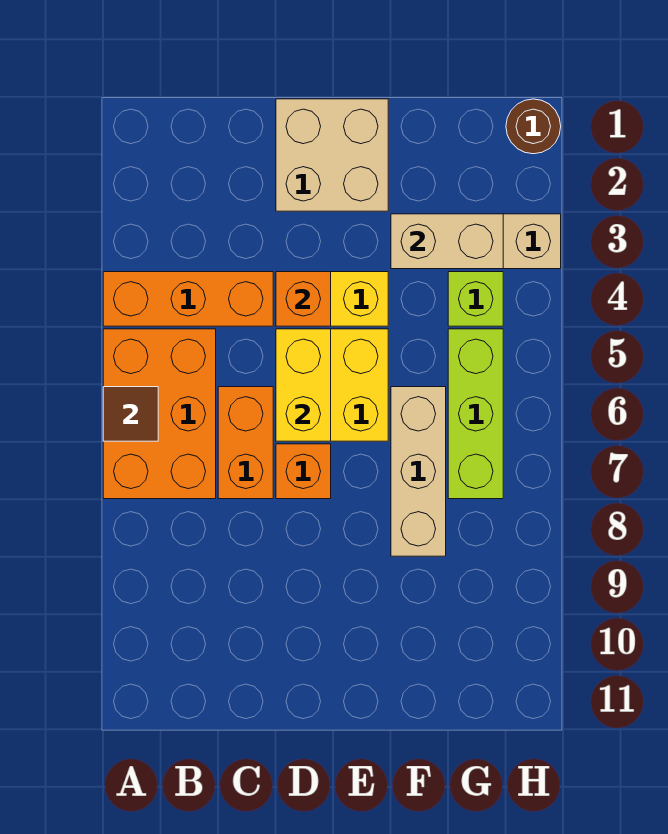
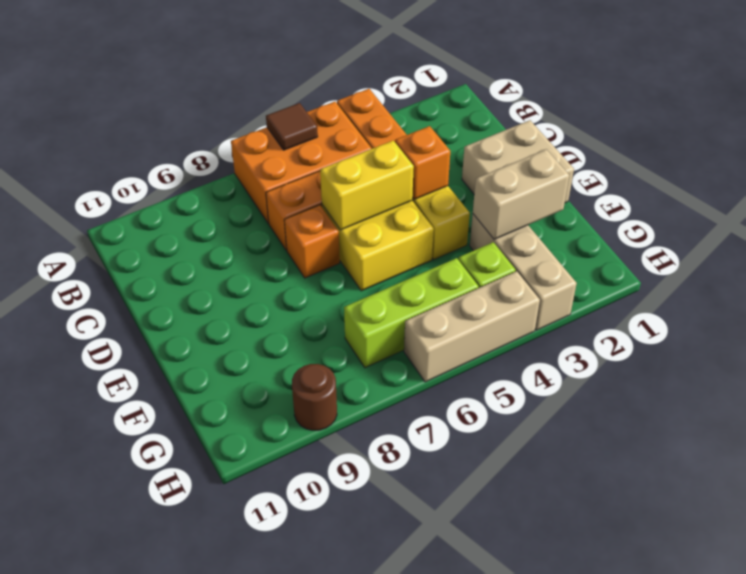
tan brick F3:G3 level 2 -> tan brick F2:F3 level 2
tan brick F6:F8 level 1 -> tan brick H4:H6 level 1
brown round brick H1 level 1 -> brown round brick H9 level 1

